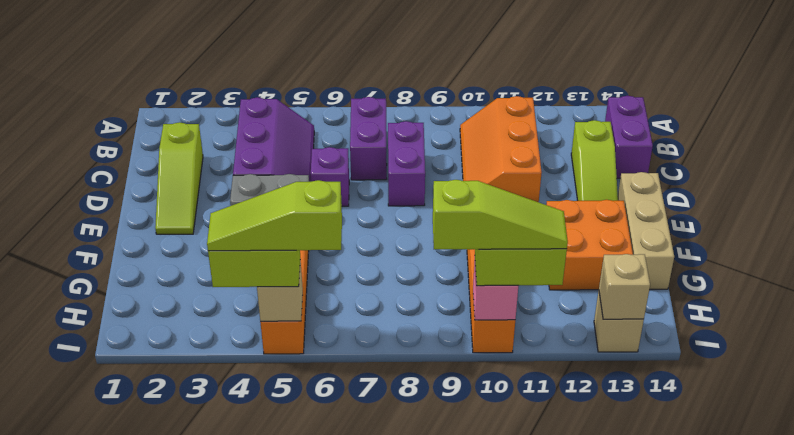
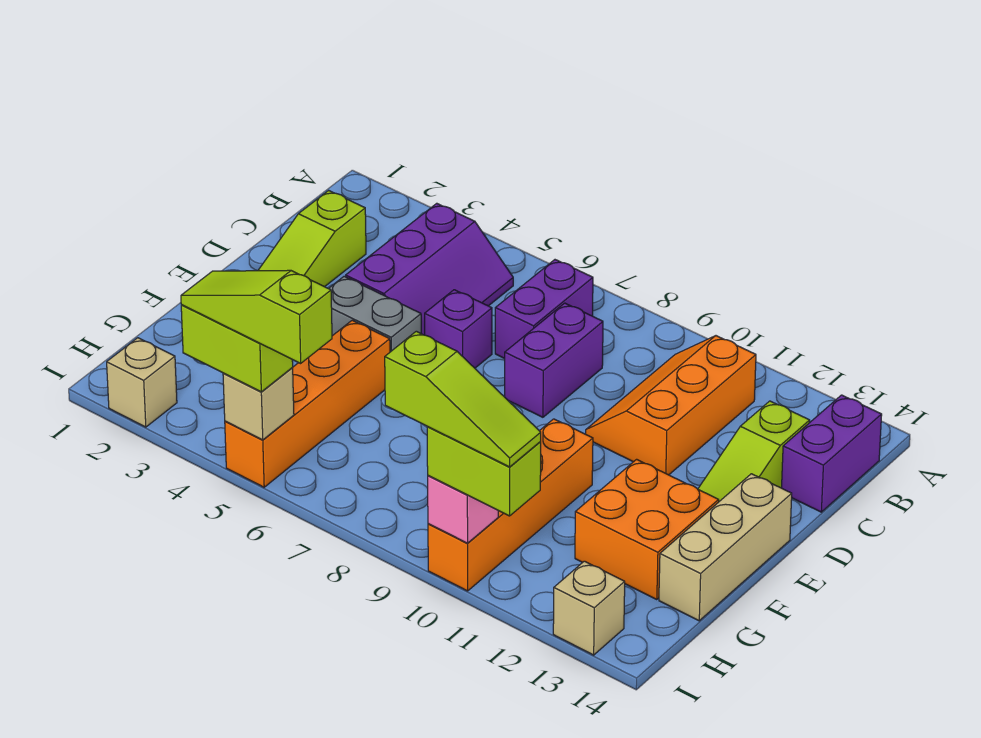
tan brick I13 level 2 -> tan brick I2 level 1

